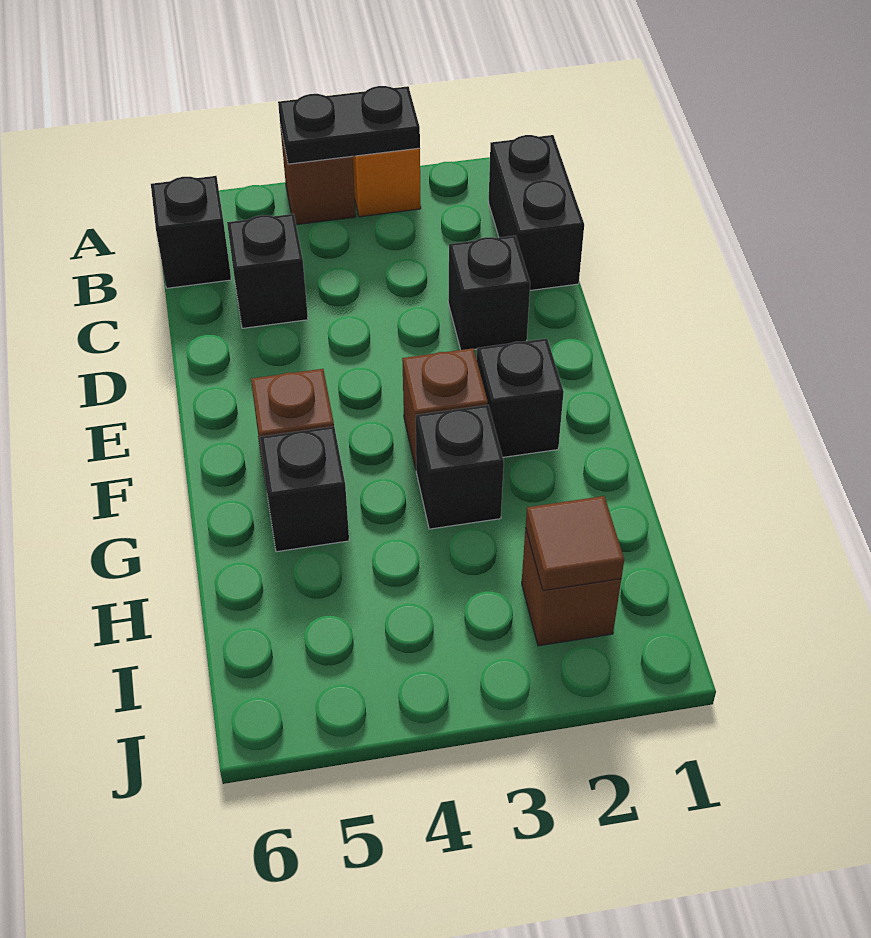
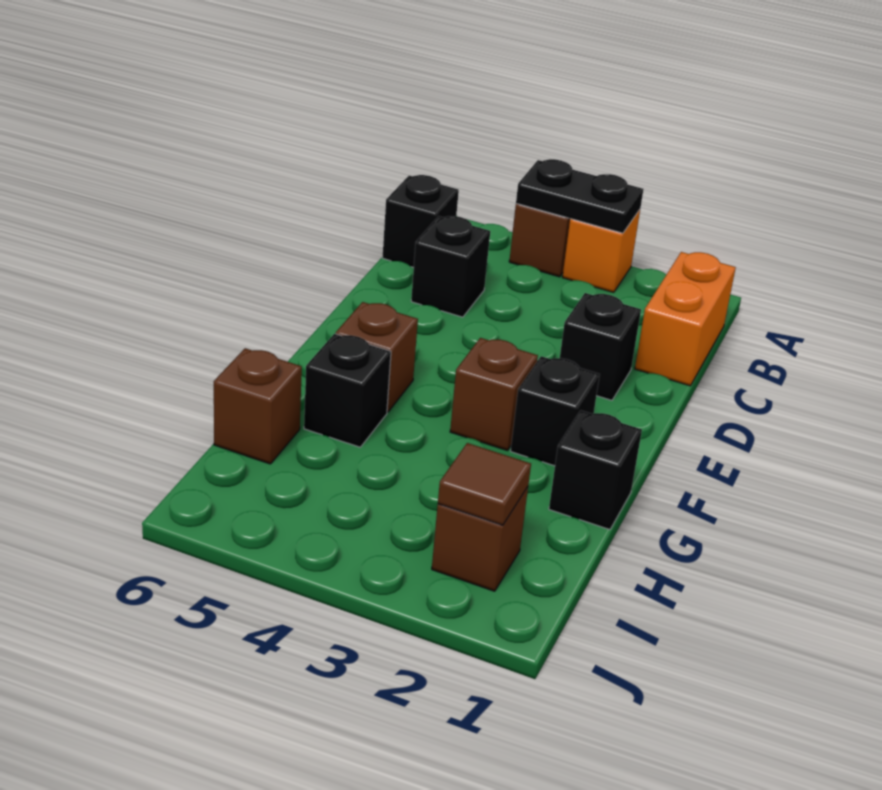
black brick B1:C1 level 1 -> orange brick B1:C1 level 1
black brick G3 level 1 -> black brick G1 level 1
none -> brown brick H6 level 1

